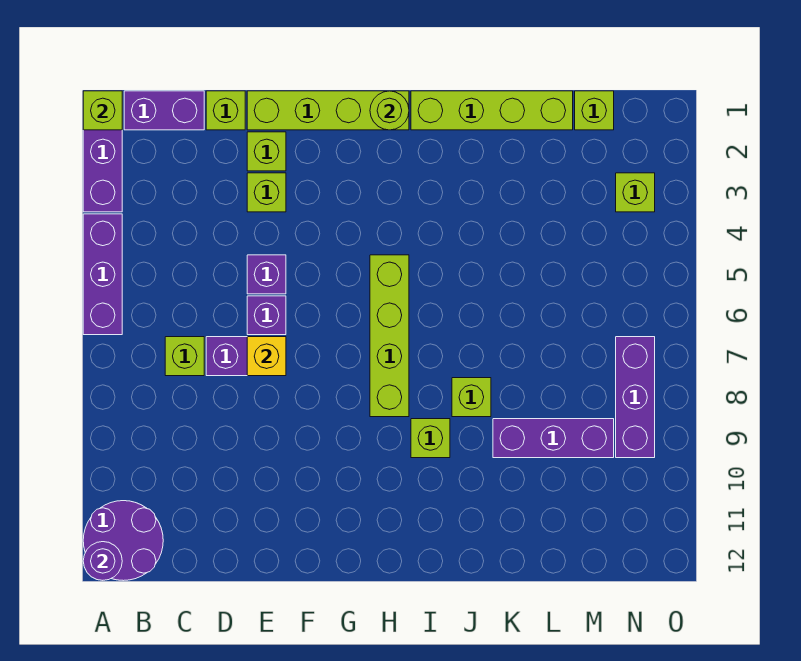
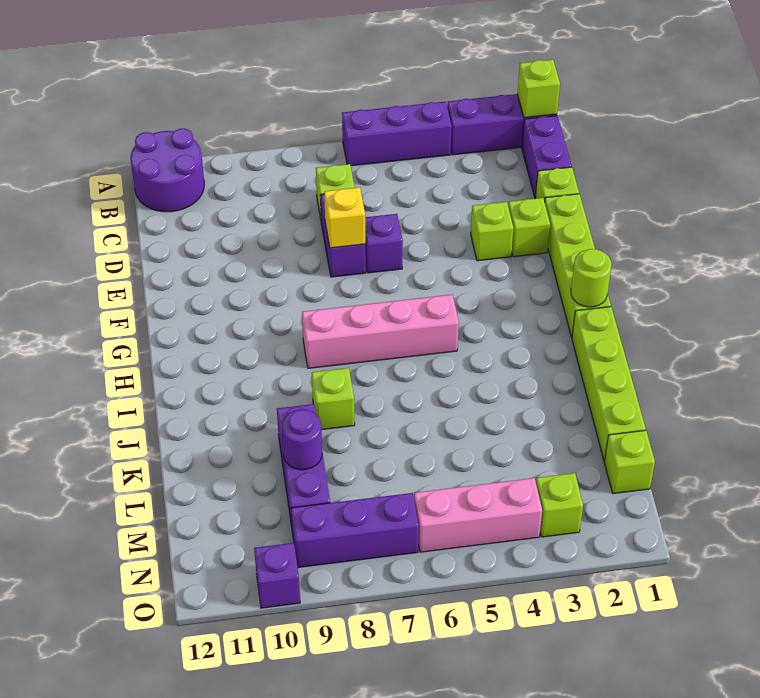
purple round brick A12 level 2 -> purple round brick L9 level 2
purple brick E5 level 1 -> purple brick O10 level 1
lime brick H5:H8 level 1 -> pink brick H5:H8 level 1
lime brick I9 level 1 -> none
none -> pink brick N4:N6 level 1

